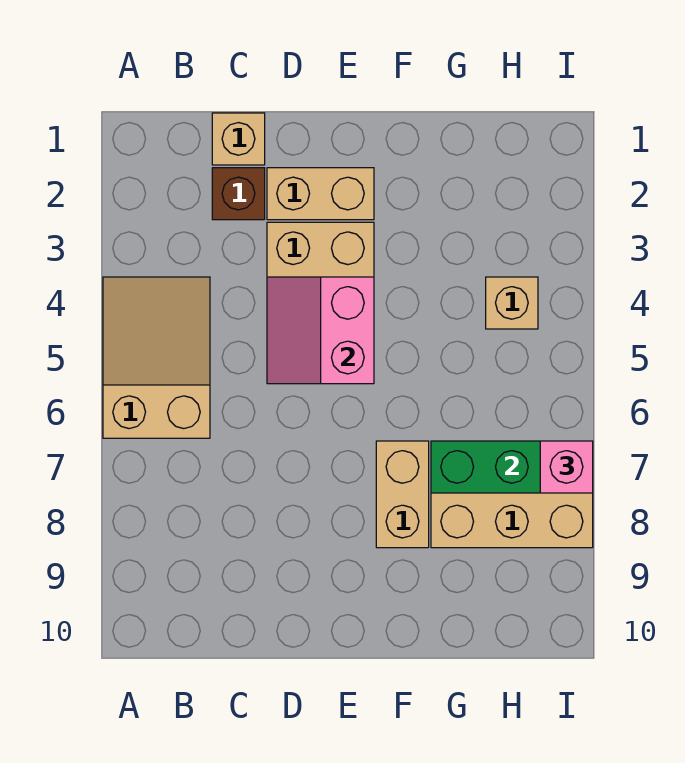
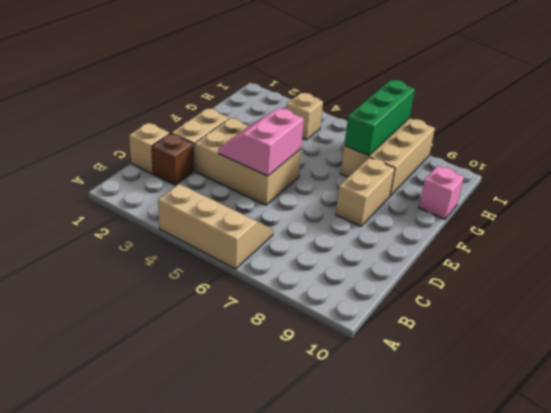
tan slope A4:B6 level 1 top 6 -> tan slope A4:B6 level 1 top A
pink slope D4:E5 level 2 top E -> pink slope D4:E5 level 2 top 5
tan brick F7:F8 level 1 -> tan brick E8:F8 level 1
pink brick I7 level 3 -> pink brick G10 level 1

